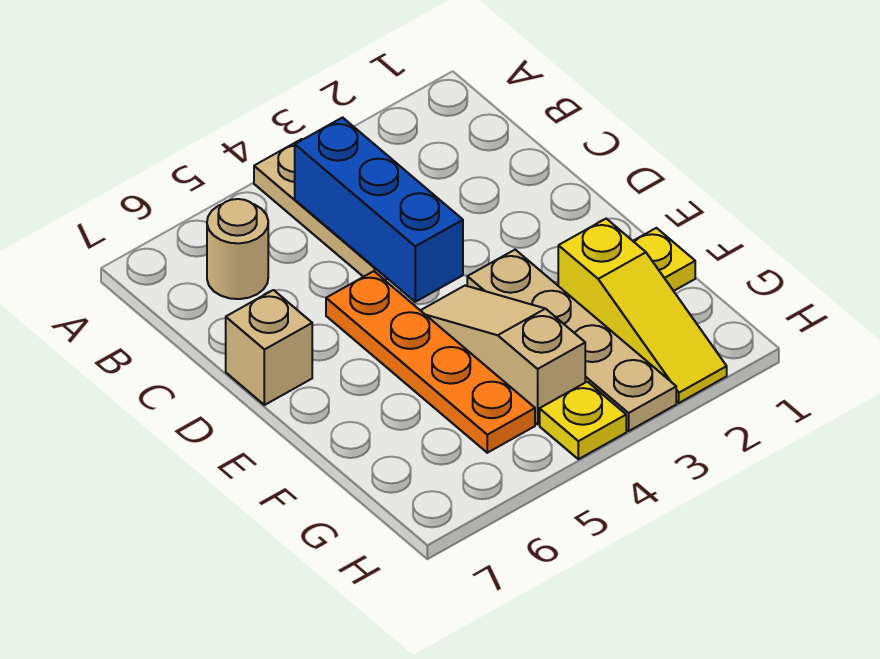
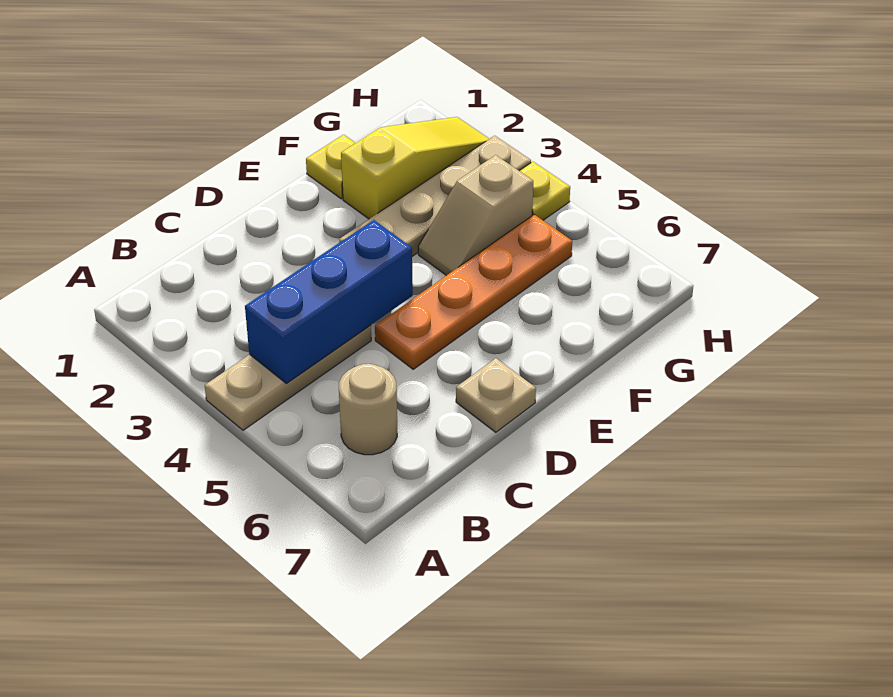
tan brick D7 level 1 -> tan plate D7 level 1
tan slope E4:G4 level 1 top G -> tan slope F4:G4 level 1 top G

